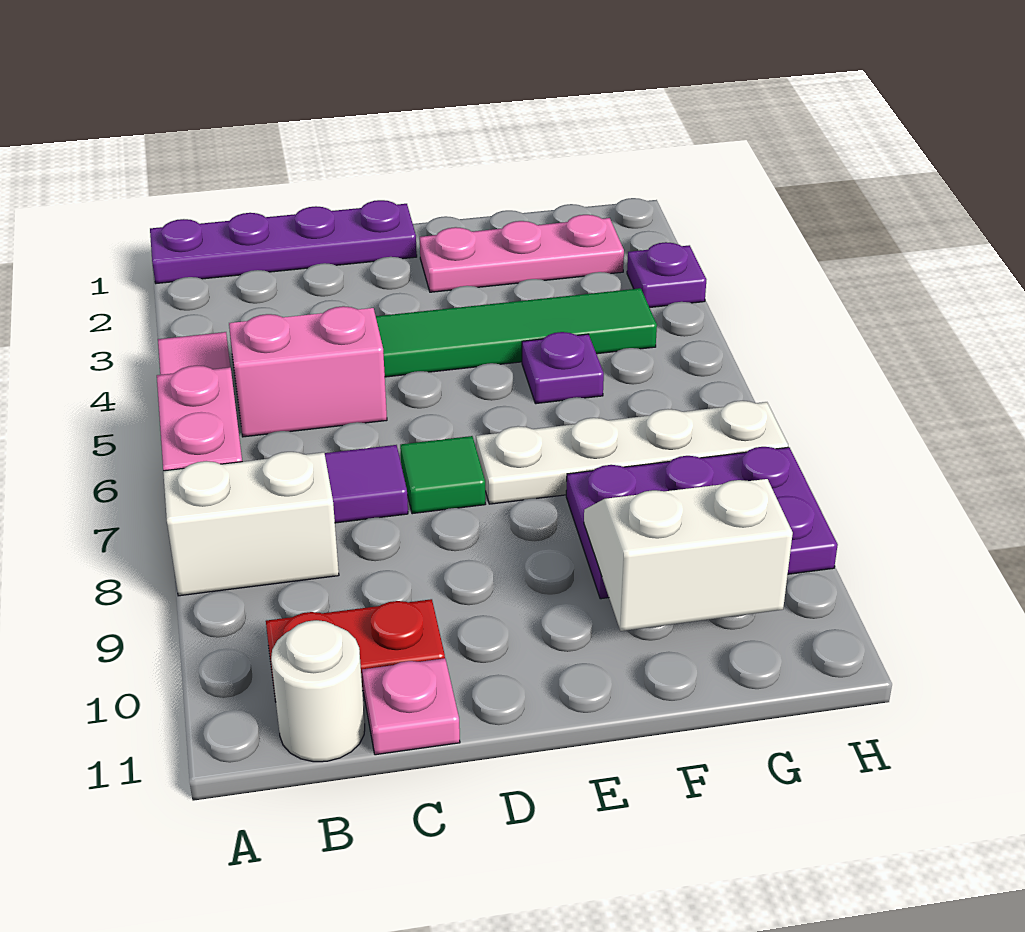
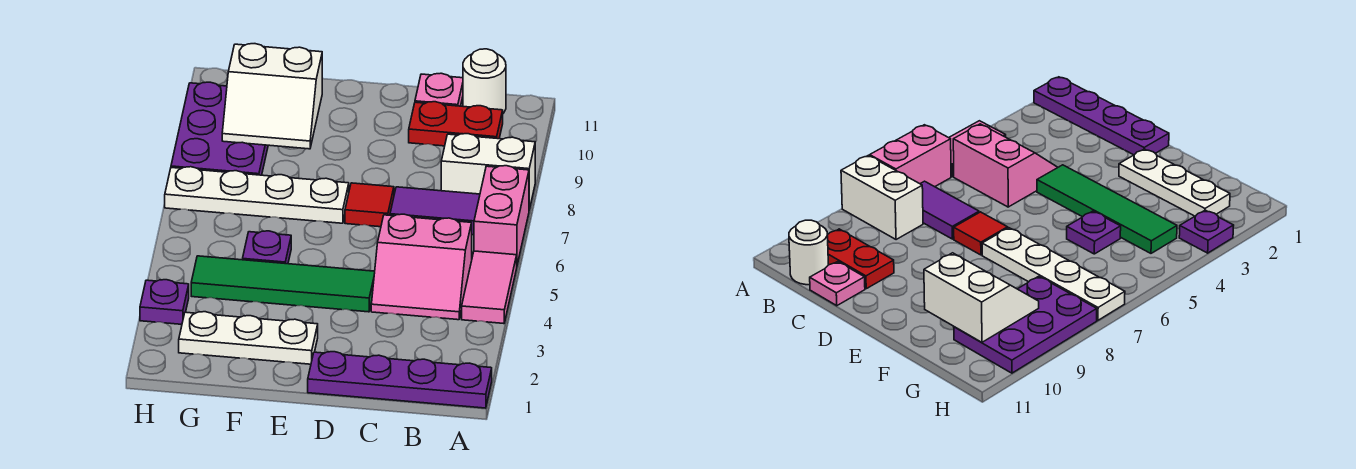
green tile D7 level 1 -> red tile D7 level 1
pink plate E2:G2 level 1 -> white plate E2:G2 level 1
purple plate F8:H9 level 1 -> purple plate G8:H10 level 1

